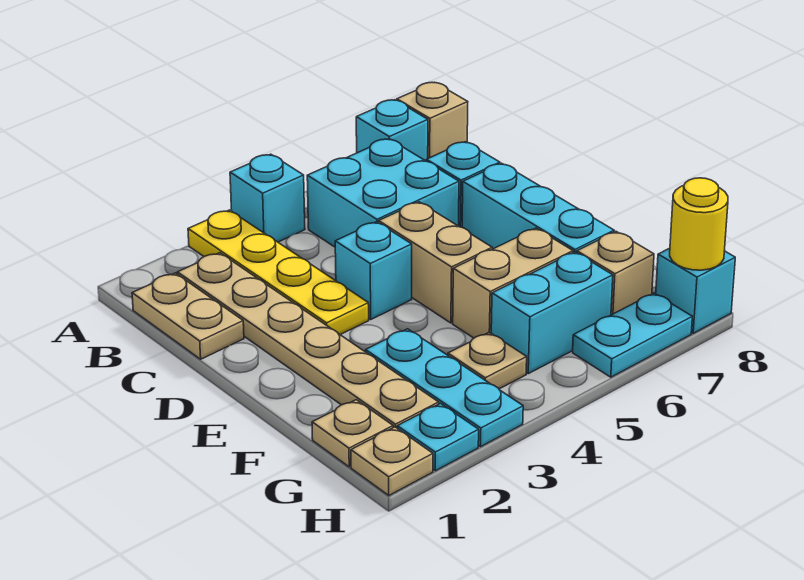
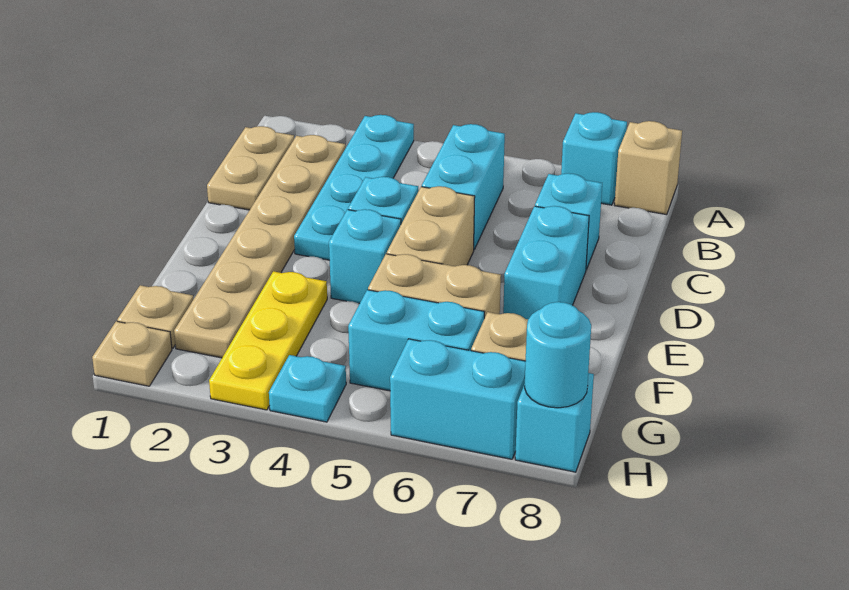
yellow plate A3:D3 level 1 -> cyan plate A3:D3 level 1
cyan brick A4 level 1 -> cyan brick E4 level 1
cyan brick B5:C6 level 1 -> cyan brick B5:C5 level 1
cyan brick D7:F7 level 1 -> cyan brick D7:E7 level 1
cyan plate F3:H3 level 1 -> yellow plate F3:H3 level 1
tan plate G4 level 1 -> none
cyan plate H2 level 1 -> cyan plate H4 level 1
cyan plate H6:H7 level 1 -> cyan brick H6:H7 level 1
yellow round brick H8 level 2 -> cyan round brick H8 level 2

